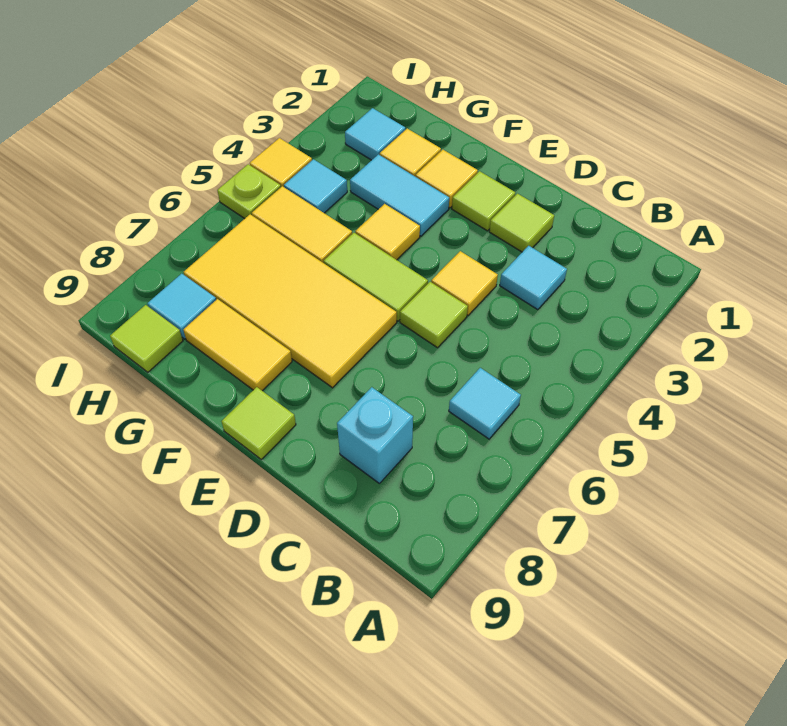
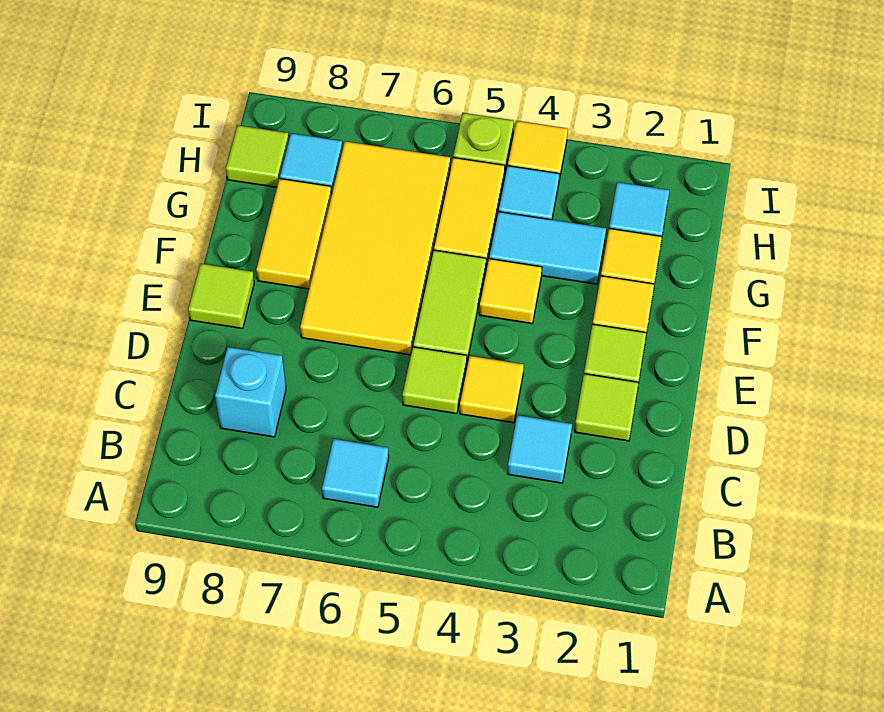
cyan tile F3:G3 level 1 -> cyan tile G3:G4 level 1

